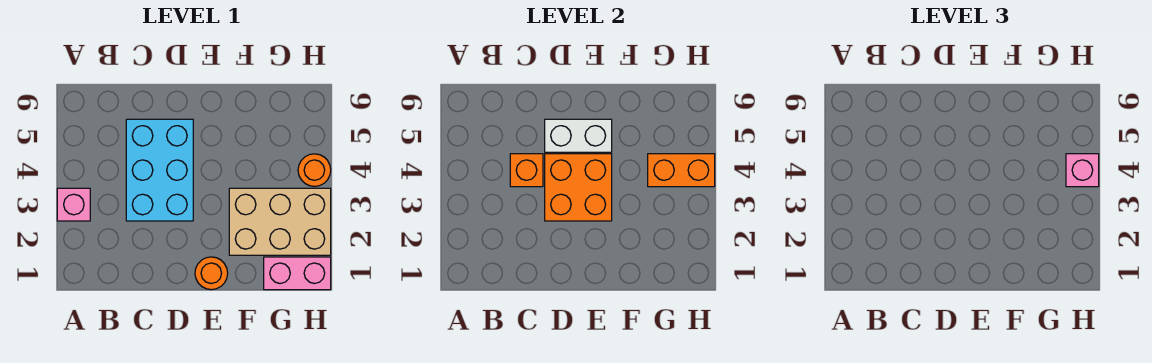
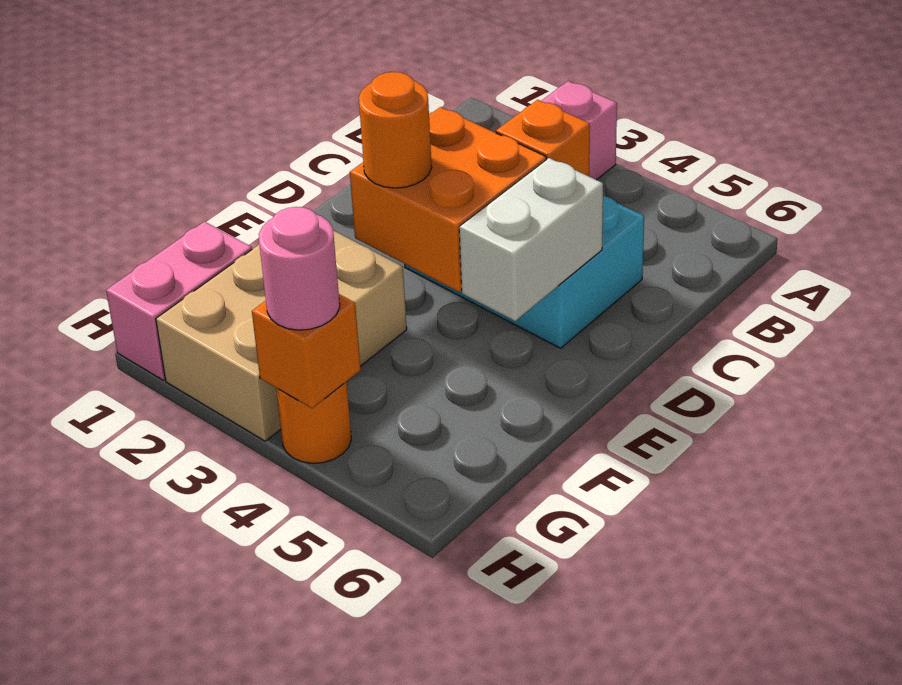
orange round brick E1 level 1 -> orange round brick E3 level 3
orange brick G4:H4 level 2 -> orange brick H4 level 2
pink brick H4 level 3 -> pink round brick H4 level 3

